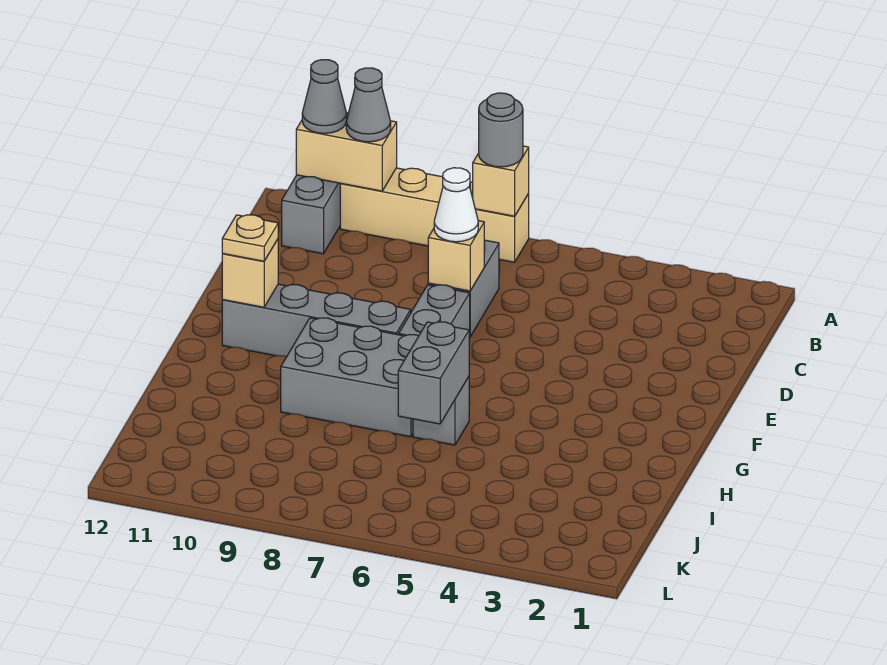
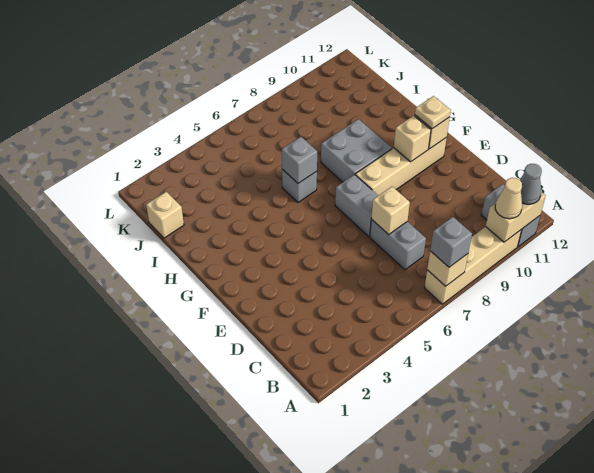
grey round brick A7 level 3 -> grey brick A7 level 3
grey cone A10 level 3 -> tan cone A10 level 3
white cone D7 level 3 -> none
grey brick F8:F11 level 1 -> tan brick F8:F11 level 1
none -> tan brick F10 level 2
grey brick G7:H9 level 1 -> grey brick G8:H9 level 1
grey brick H6:I6 level 2 -> grey brick H6 level 2
none -> tan brick J1 level 1

